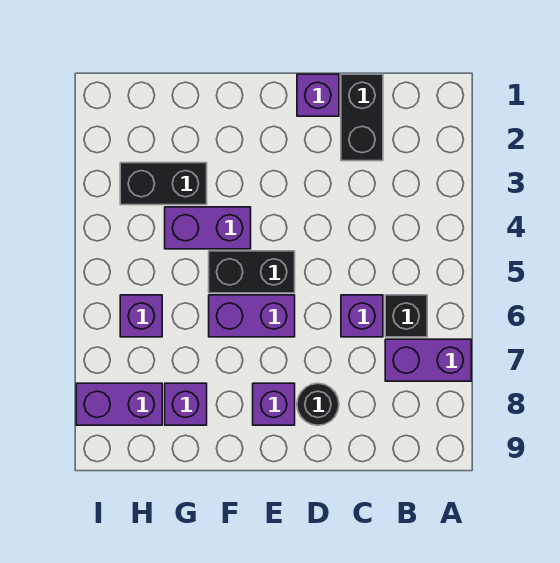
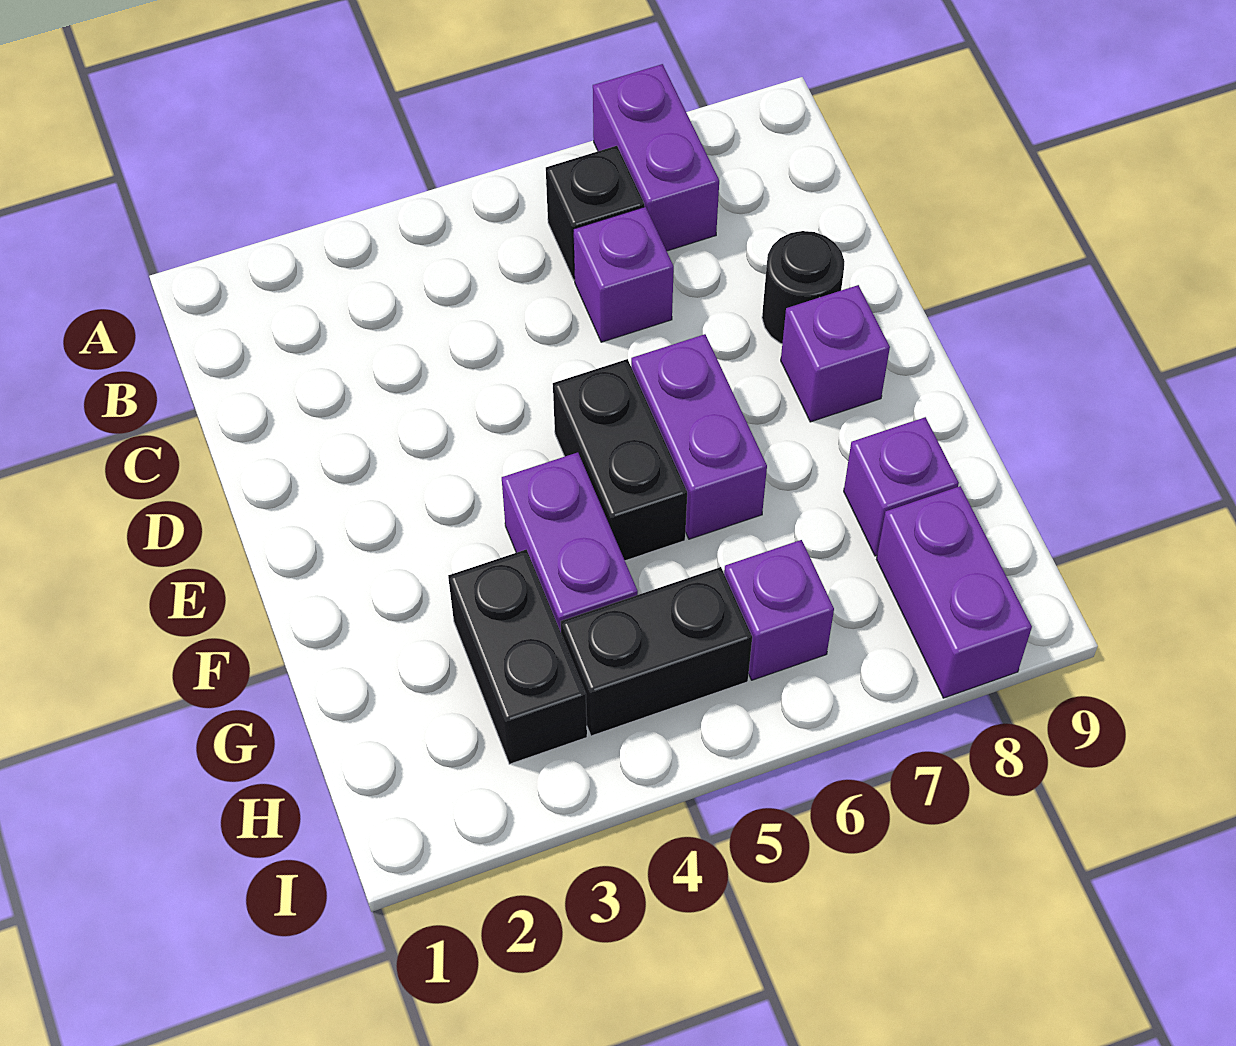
black brick C1:C2 level 1 -> black brick H4:H5 level 1
purple brick D1 level 1 -> none

